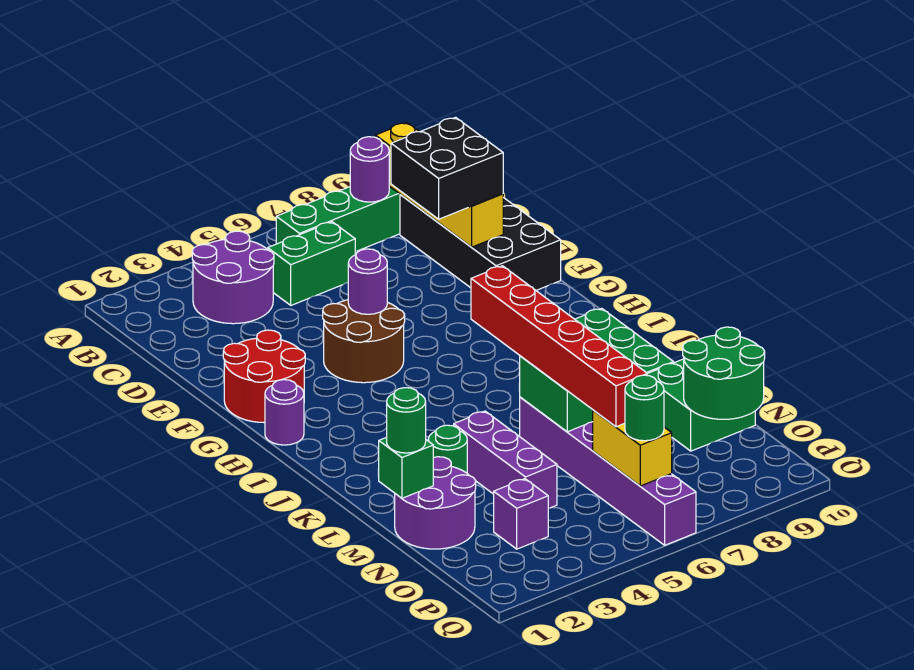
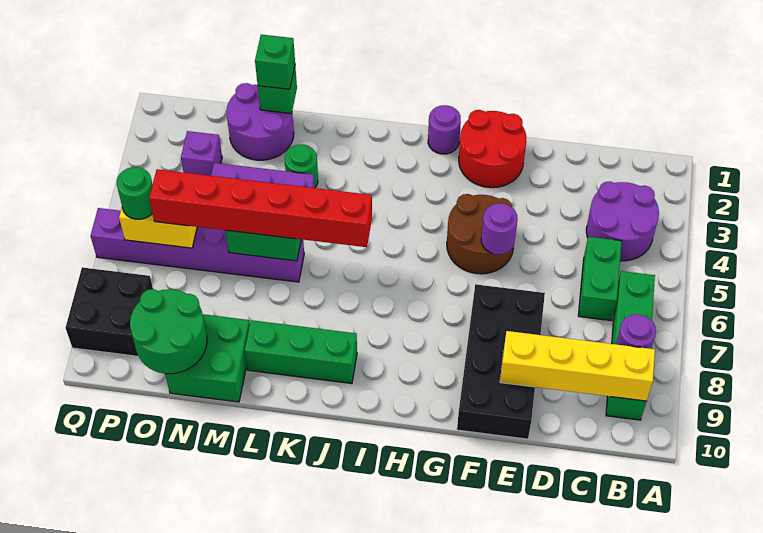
black brick C9:F10 level 1 -> black brick E7:F10 level 1
black brick D8:E9 level 3 -> black brick P8:Q9 level 1
green round brick M1 level 3 -> green brick M1 level 3

